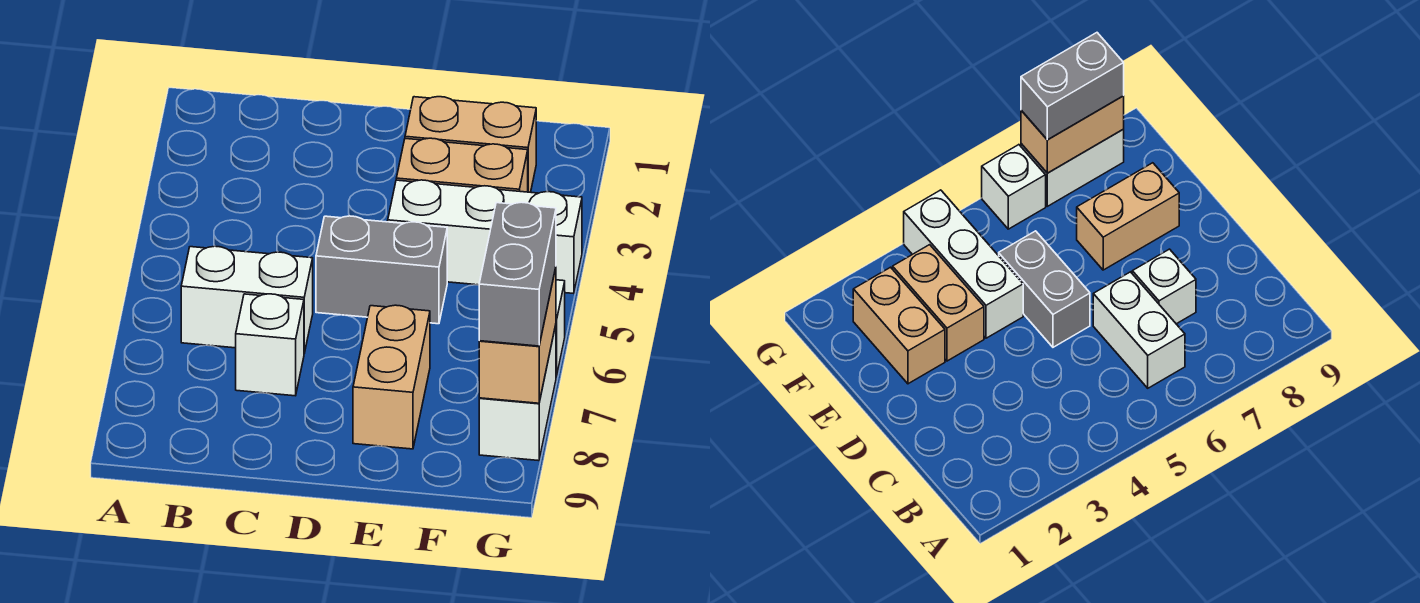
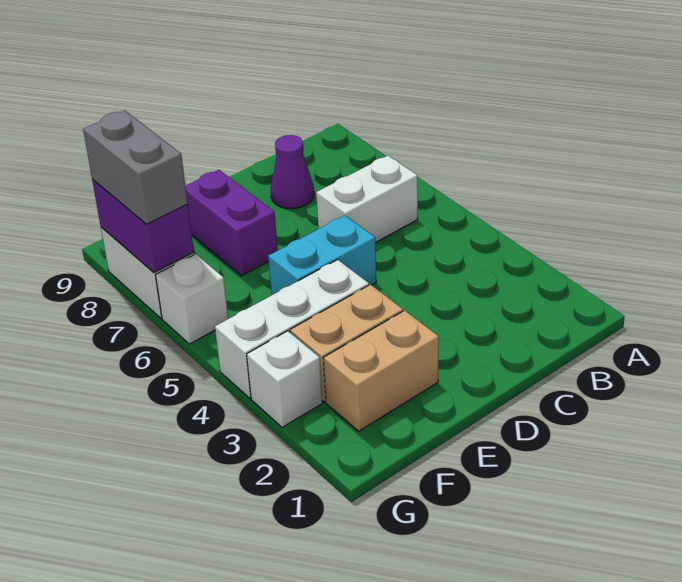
white brick C7 level 1 -> white brick G3 level 1
none -> purple cone C8 level 1
grey brick D5:E5 level 1 -> cyan brick D5:E5 level 1
tan brick E7:E8 level 1 -> purple brick E7:E8 level 1
tan brick G7:G8 level 2 -> purple brick G7:G8 level 2

